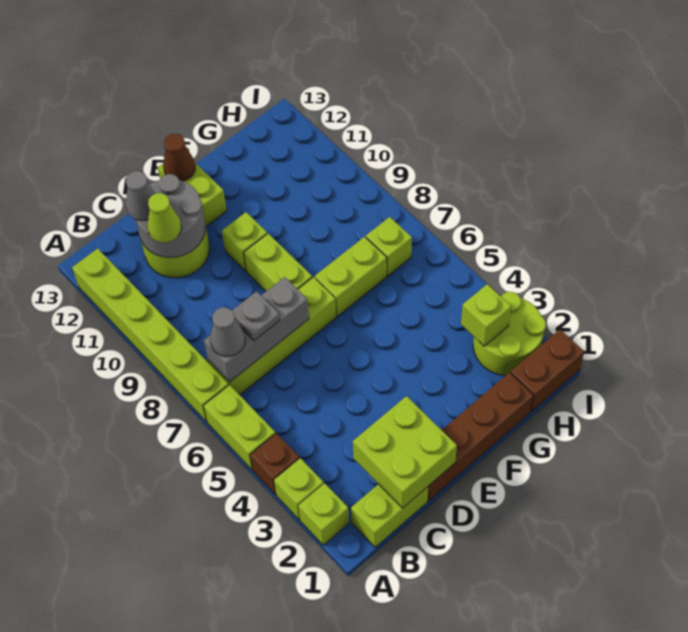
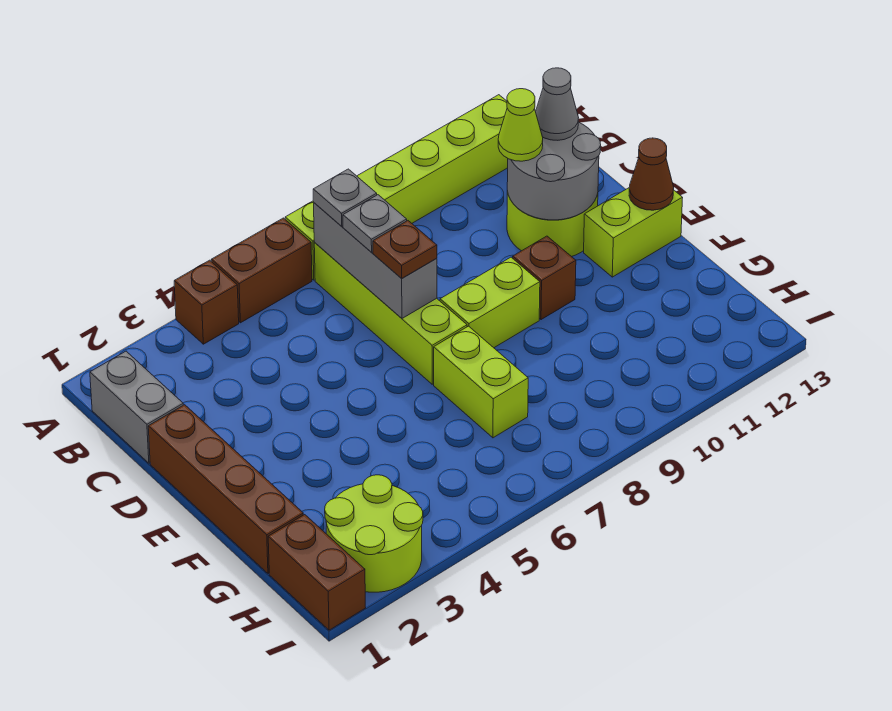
lime brick A2 level 1 -> none
lime brick A3 level 1 -> none
lime brick A5:A6 level 1 -> brown brick A5:A6 level 1
lime brick B1:C1 level 1 -> grey brick B1:C1 level 1
grey cone B7 level 3 -> grey plate B7 level 3
lime brick C1:D2 level 2 -> none
none -> brown plate D7 level 3
lime brick E10 level 1 -> brown brick E10 level 1
lime brick H3 level 2 -> none
lime brick H7 level 1 -> none

